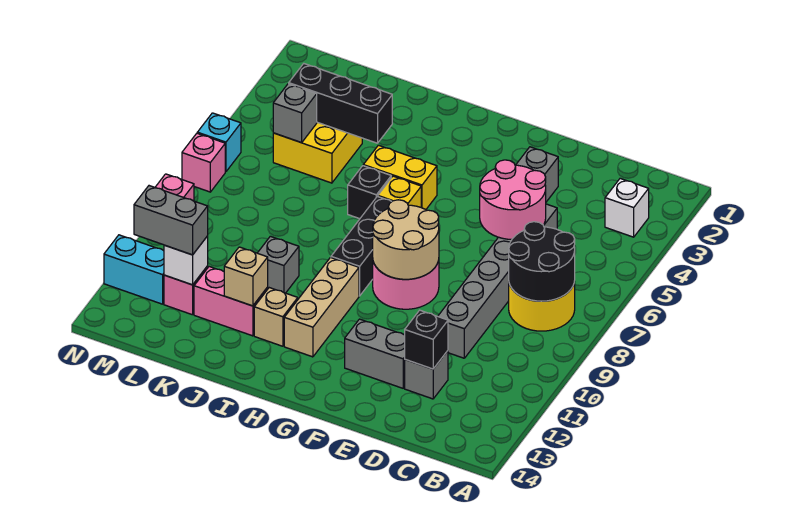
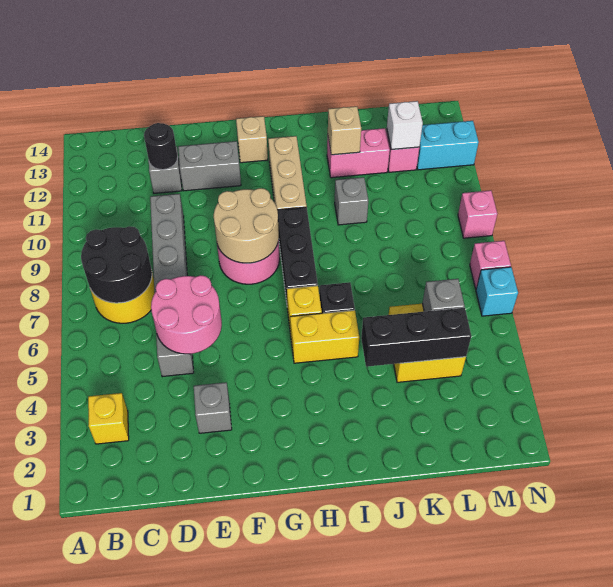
white brick B3 level 1 -> yellow brick B3 level 1
black brick D12 level 2 -> black round brick D12 level 2
tan brick I12 level 1 -> tan brick G13 level 1
grey brick L12:M12 level 3 -> none

